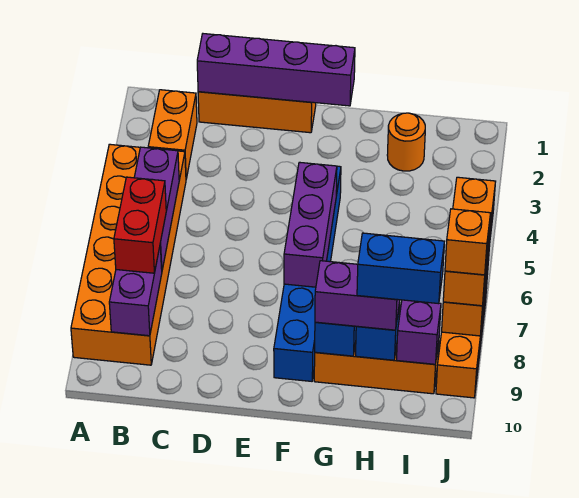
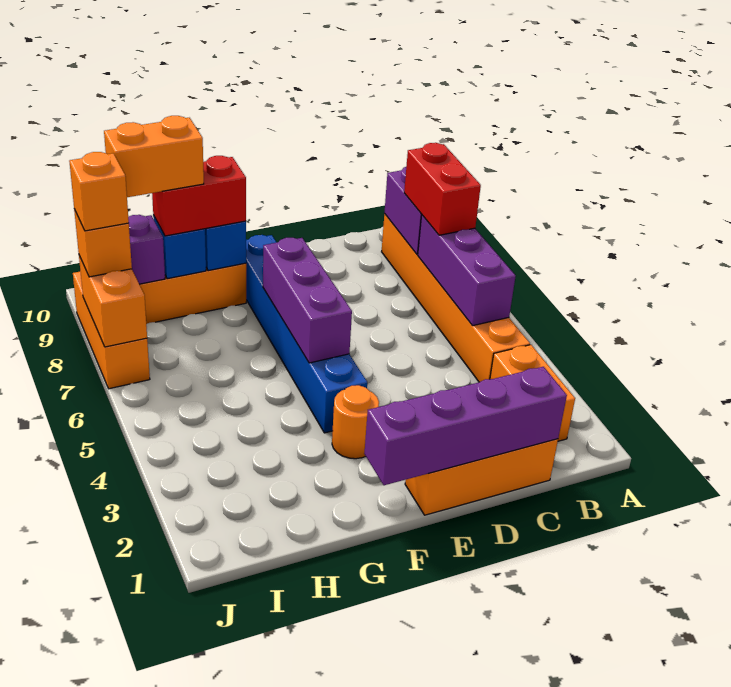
orange brick A4:B9 level 1 -> orange brick B4:B9 level 1
purple brick G9:H9 level 3 -> red brick G9:H9 level 3
orange round brick H2 level 1 -> orange round brick F3 level 1
blue brick H9:I9 level 4 -> orange brick H9:I9 level 4
orange brick J6:J8 level 3 -> orange brick J8 level 3

